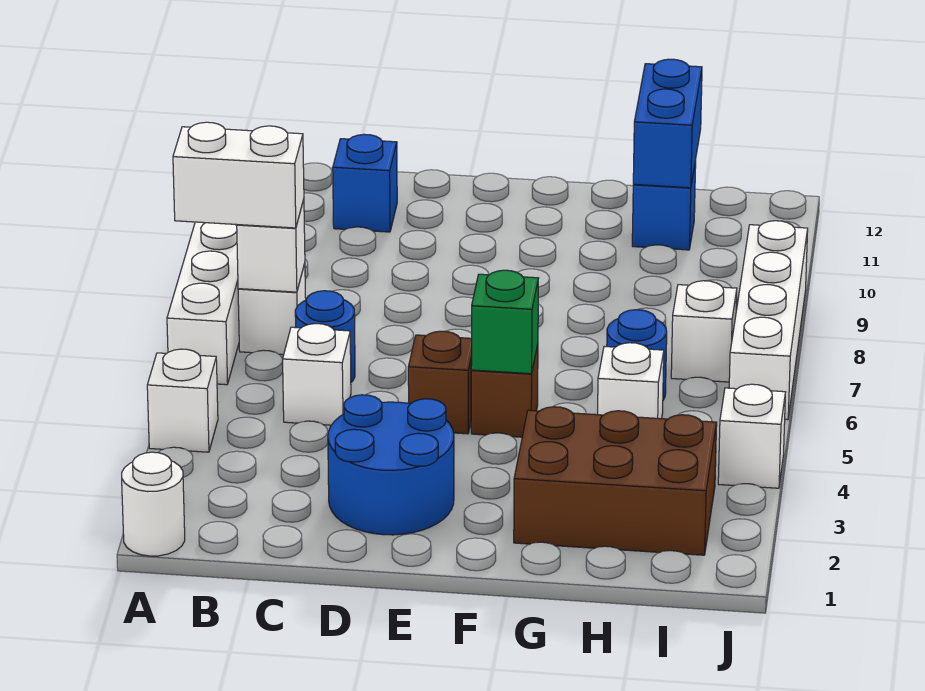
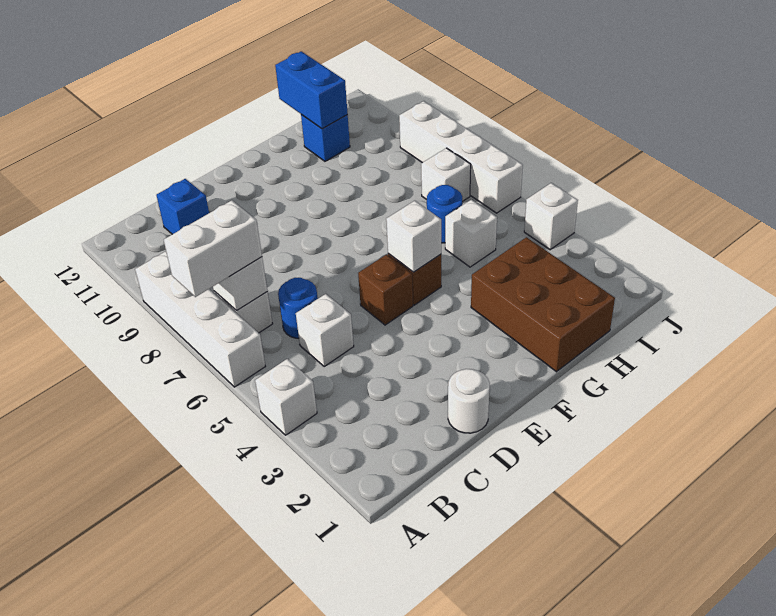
white round brick A1 level 1 -> white round brick D1 level 1
blue round brick D2:E3 level 1 -> none
green brick F5 level 2 -> white brick F5 level 2
brown brick G2:I3 level 1 -> brown brick G1:H3 level 1

